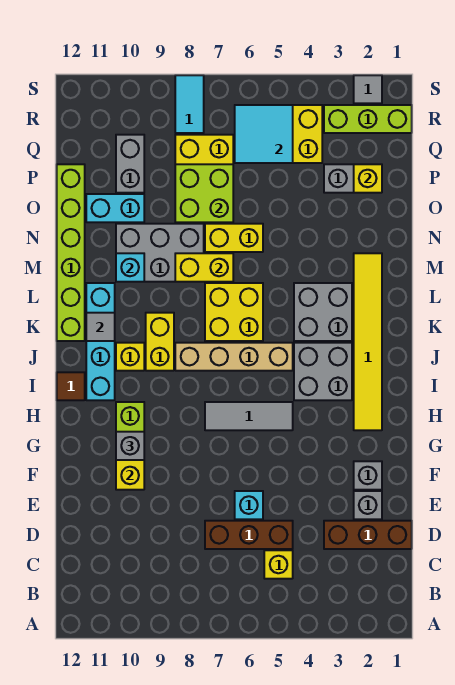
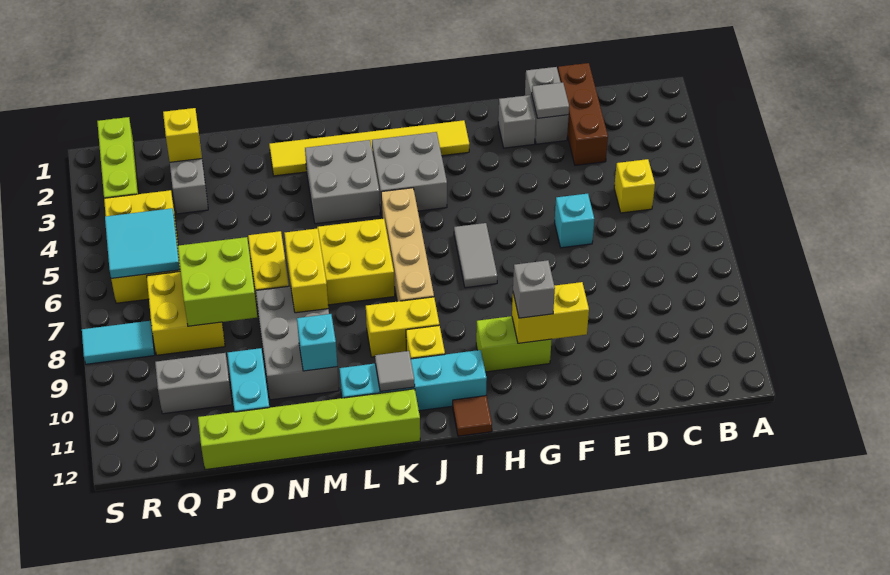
brown brick D5:D7 level 1 -> none
grey brick E2 level 1 -> grey brick E1:E2 level 1
grey tile H5:H7 level 1 -> grey tile H6:H7 level 1
grey tile S2 level 1 -> grey tile E2 level 2

